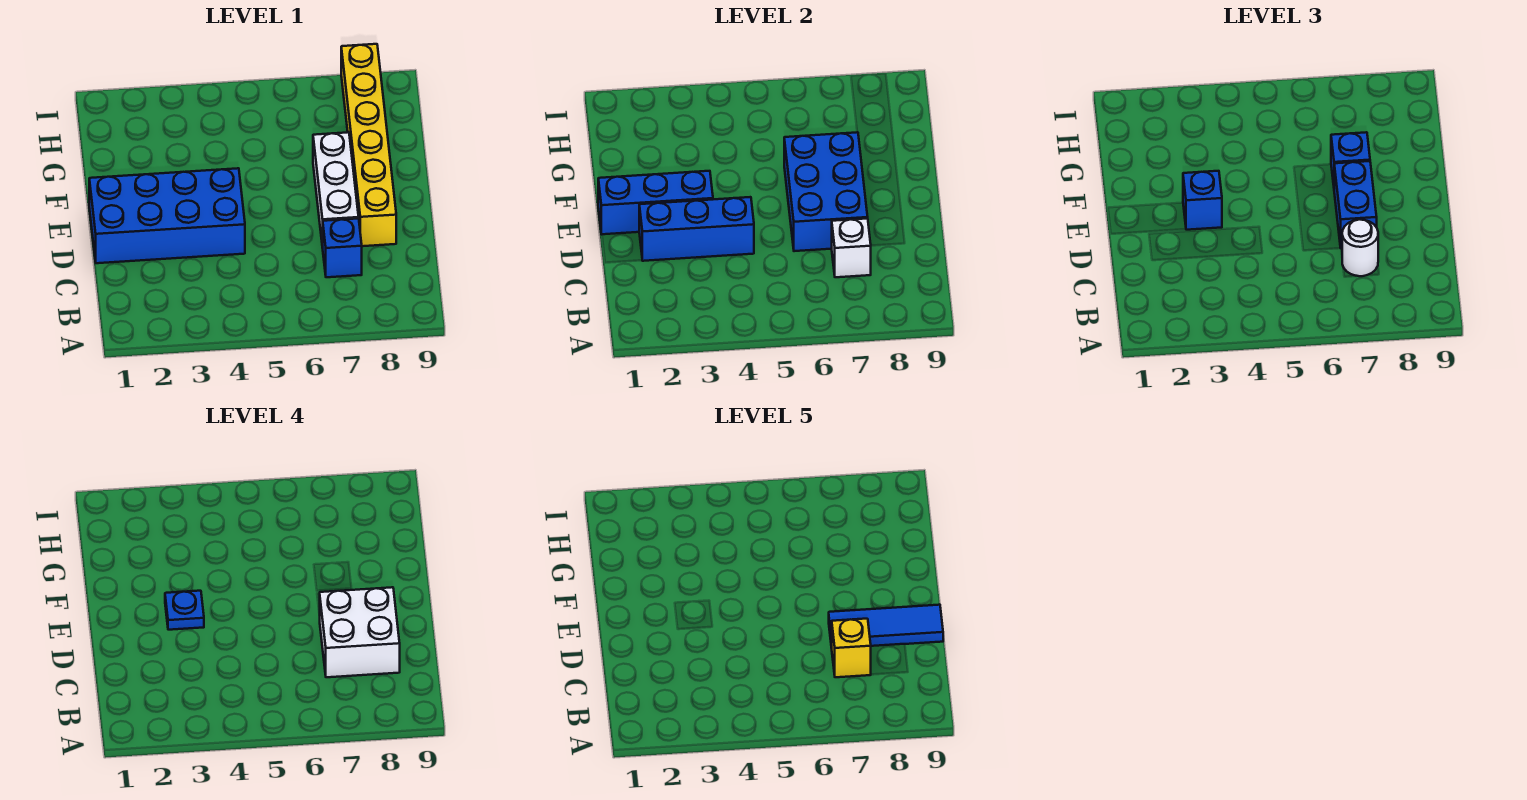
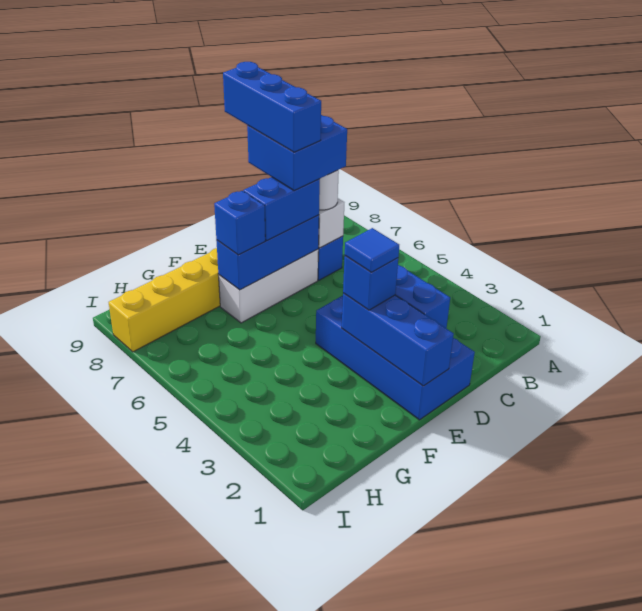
white brick C7:D8 level 4 -> blue brick C7:D8 level 4
yellow brick C7 level 5 -> none
blue brick D6:F7 level 2 -> blue brick D7:F7 level 2
blue tile D7:D9 level 5 -> blue brick D7:D9 level 5
blue plate E3 level 4 -> blue tile E3 level 4

